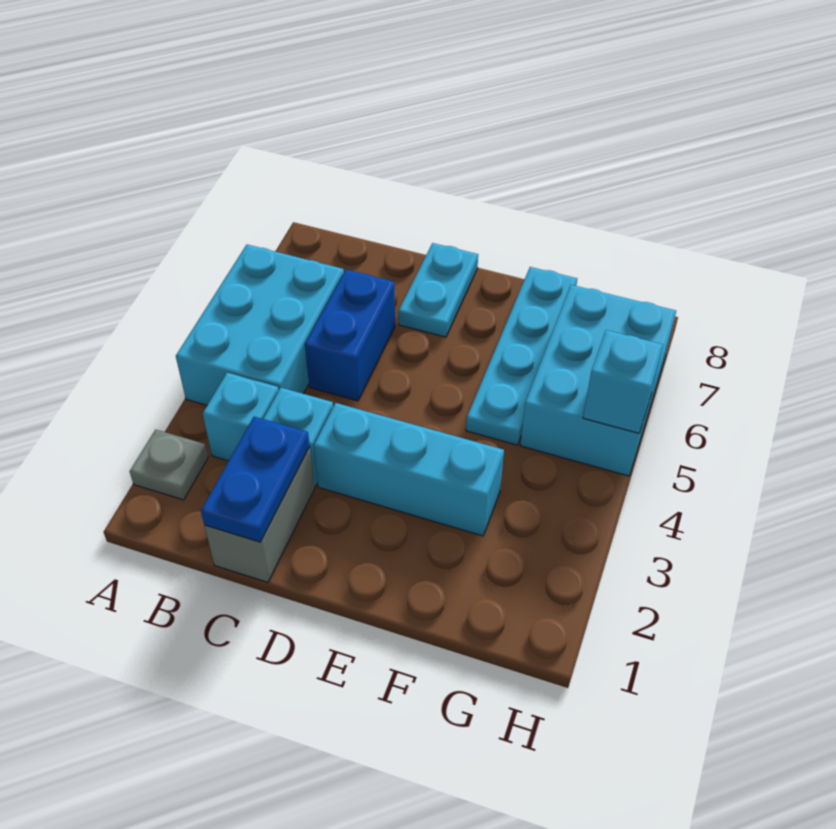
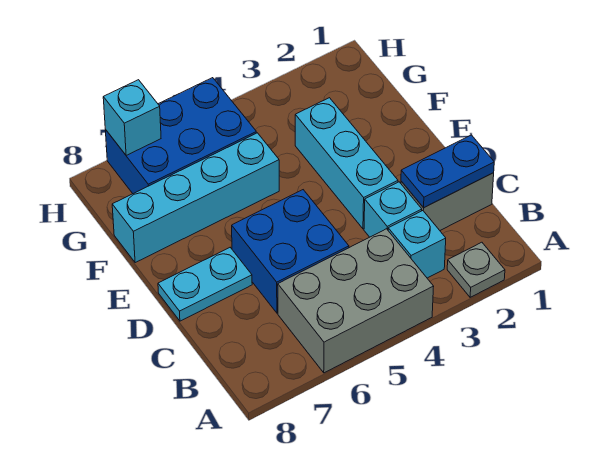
cyan brick A4:B6 level 1 -> grey brick A4:B6 level 1
blue brick C5:C6 level 1 -> blue brick C5:D6 level 1
cyan plate F5:F8 level 1 -> cyan brick F5:F8 level 1
cyan brick G5:H7 level 1 -> blue brick G5:H7 level 1
cyan brick H5 level 2 -> cyan brick H7 level 2

